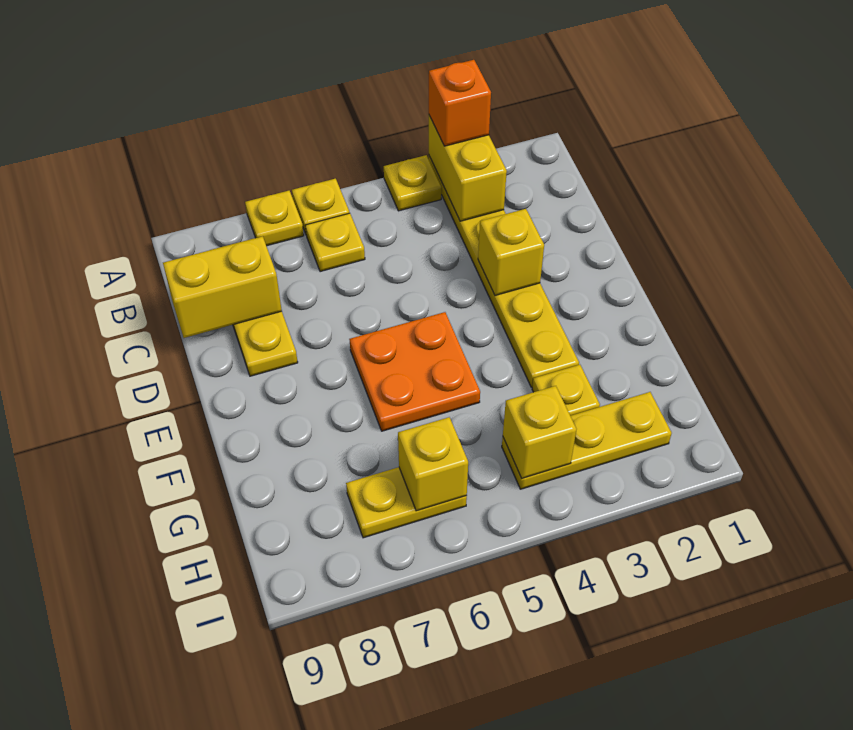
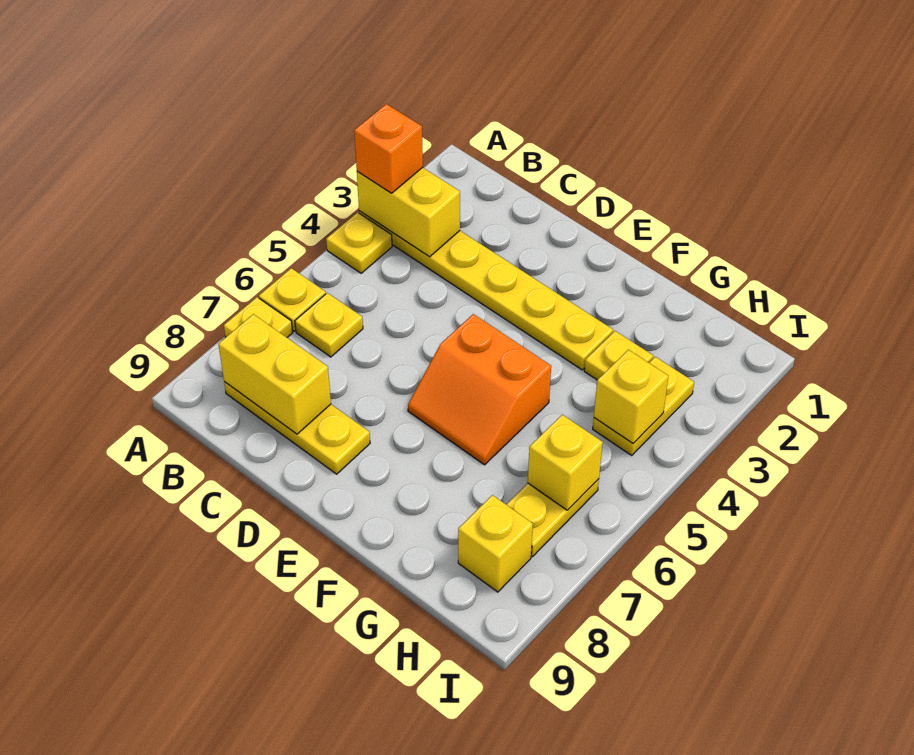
yellow brick C8:C9 level 2 -> yellow brick B8:C8 level 2
yellow brick D3 level 2 -> yellow brick H8 level 1
orange plate E5:F6 level 1 -> orange slope E5:F6 level 1 top 5
yellow plate H2:H4 level 1 -> yellow plate H3:H4 level 1

